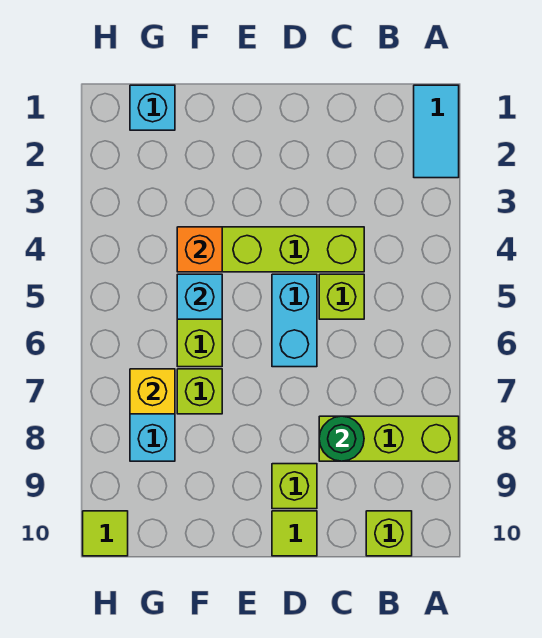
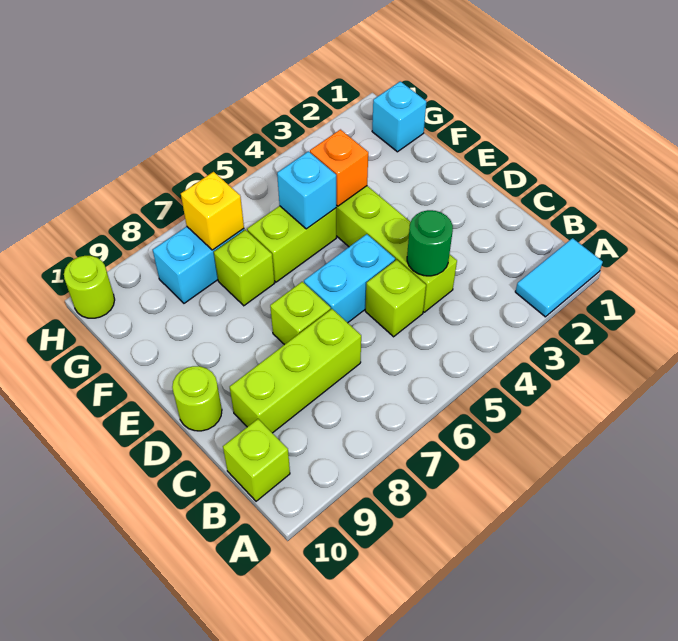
lime brick A8:C8 level 1 -> lime brick C7:C9 level 1
green round brick C8 level 2 -> green round brick C4 level 2
lime brick D9 level 1 -> lime brick D7 level 1
lime tile D10 level 1 -> lime round brick D10 level 1
lime tile H10 level 1 -> lime round brick H10 level 1

